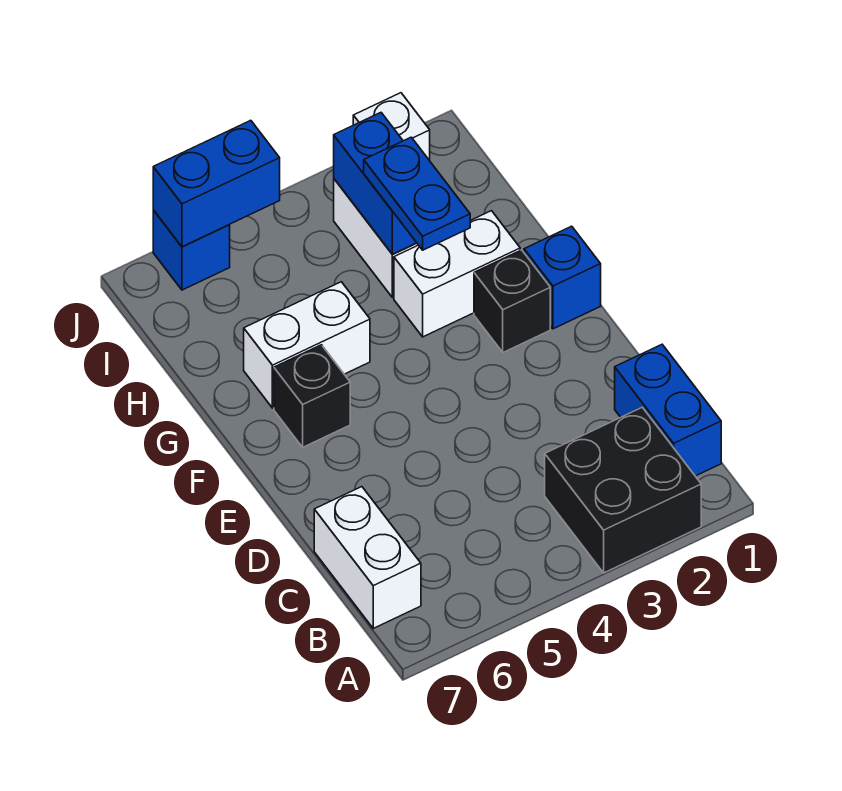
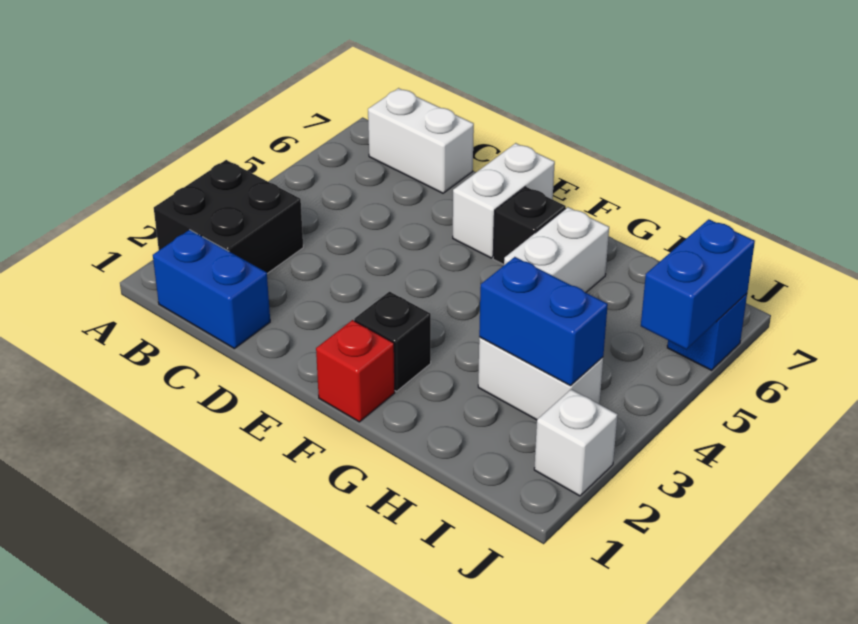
blue brick F1 level 1 -> red brick F1 level 1
white brick G2:G3 level 1 -> white brick E6:E7 level 1
blue plate G3:H3 level 3 -> none

